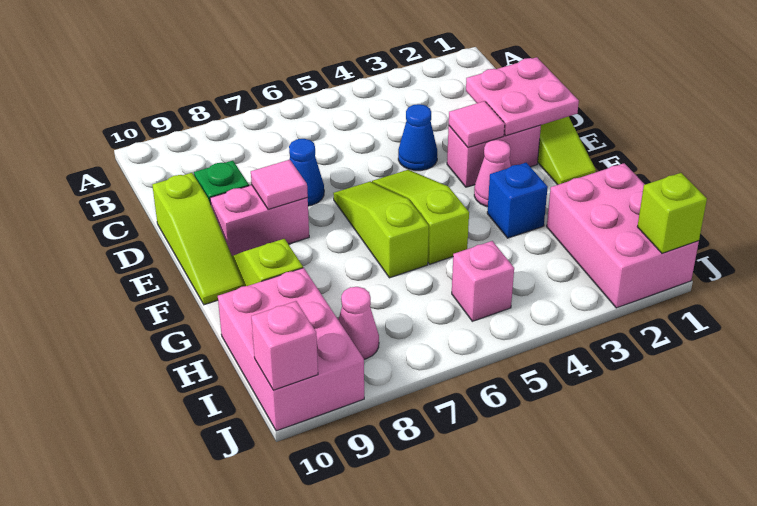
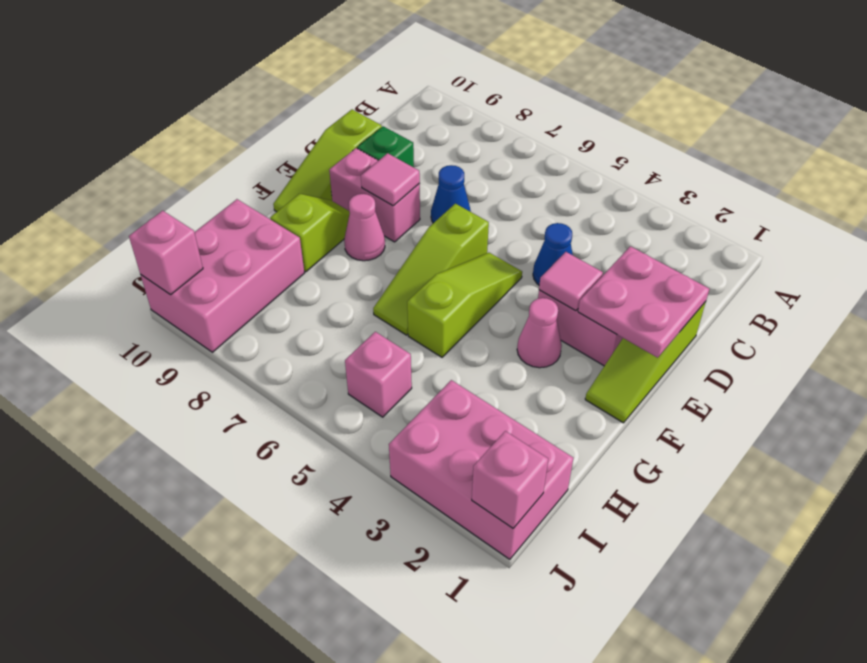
lime slope E6:G6 level 1 top G -> lime slope E6:G6 level 1 top E
blue brick G3 level 1 -> none
pink brick H1:J2 level 1 -> pink brick I1:J3 level 1
pink cone I8 level 1 -> pink cone F8 level 1
lime brick J1 level 2 -> pink brick J1 level 2

